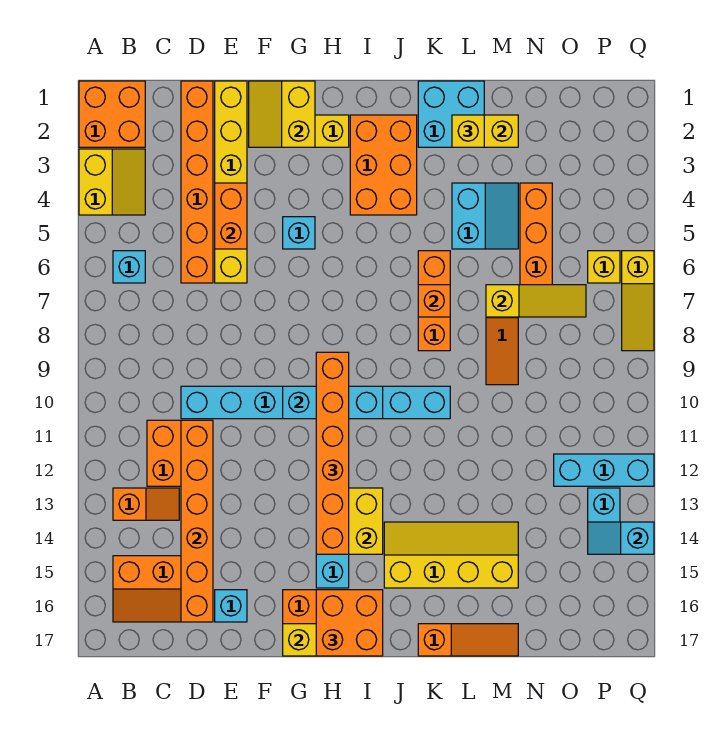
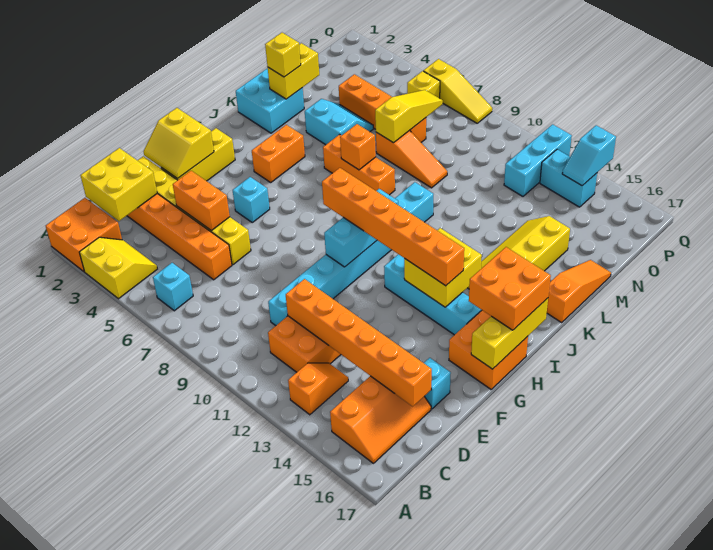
none -> yellow brick C1:D2 level 2
orange brick I2:J4 level 1 -> orange brick I4:J4 level 1

